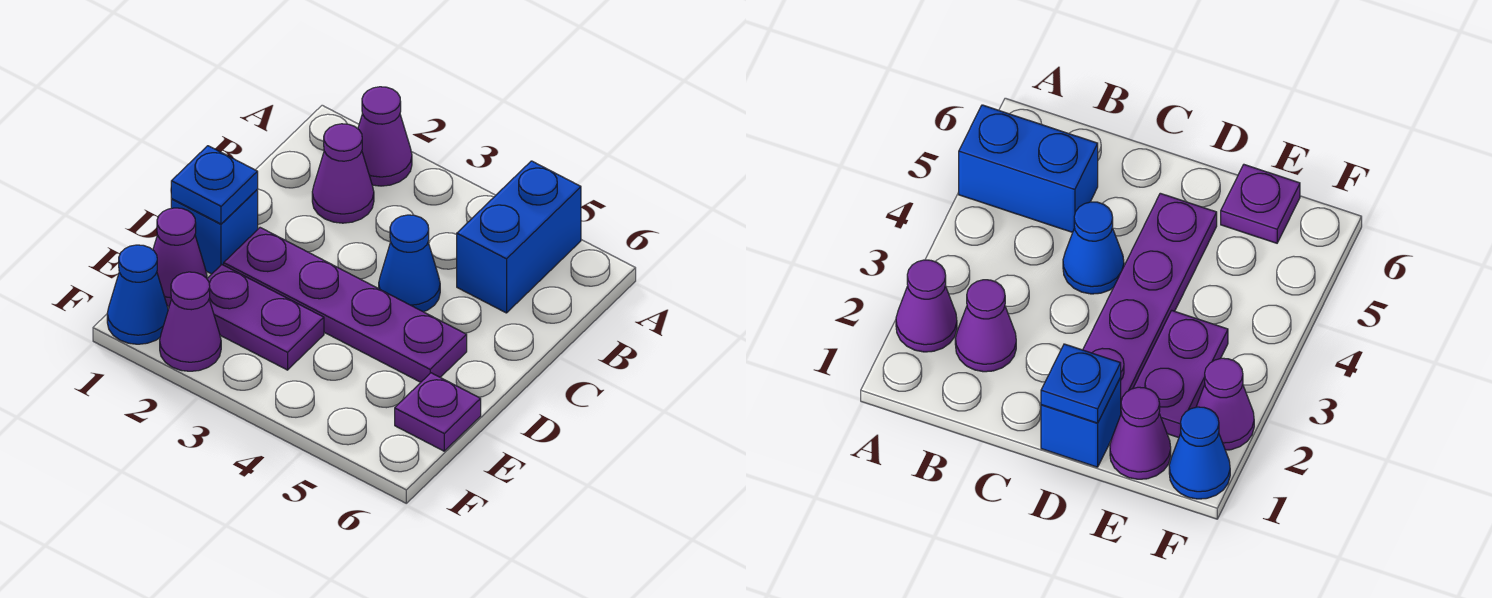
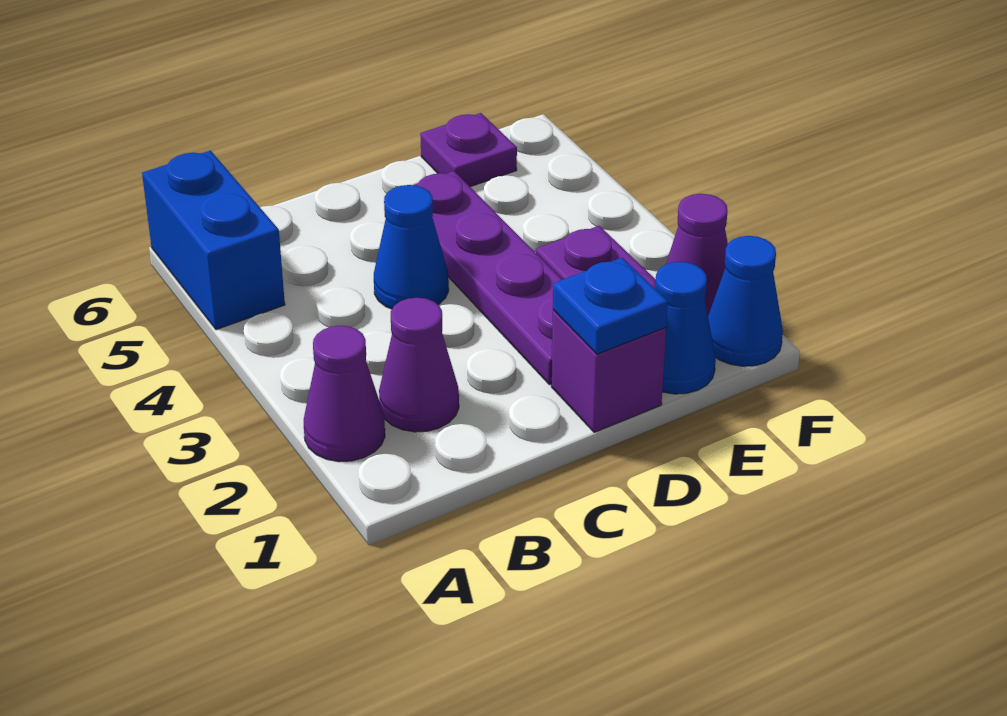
blue brick A5:B5 level 1 -> blue brick A5:A6 level 1
blue brick D1 level 1 -> purple brick D1 level 1
purple cone E1 level 1 -> blue cone E1 level 1

